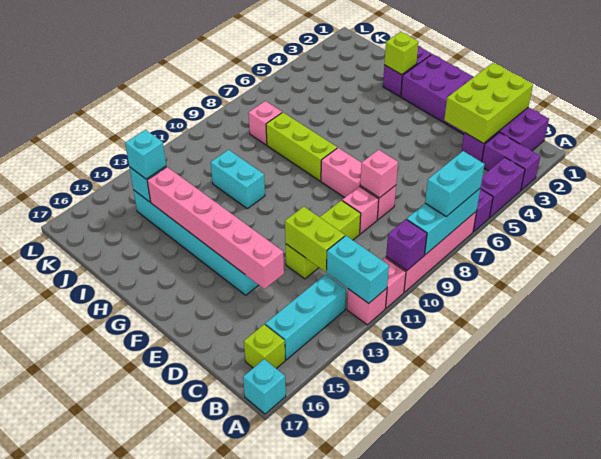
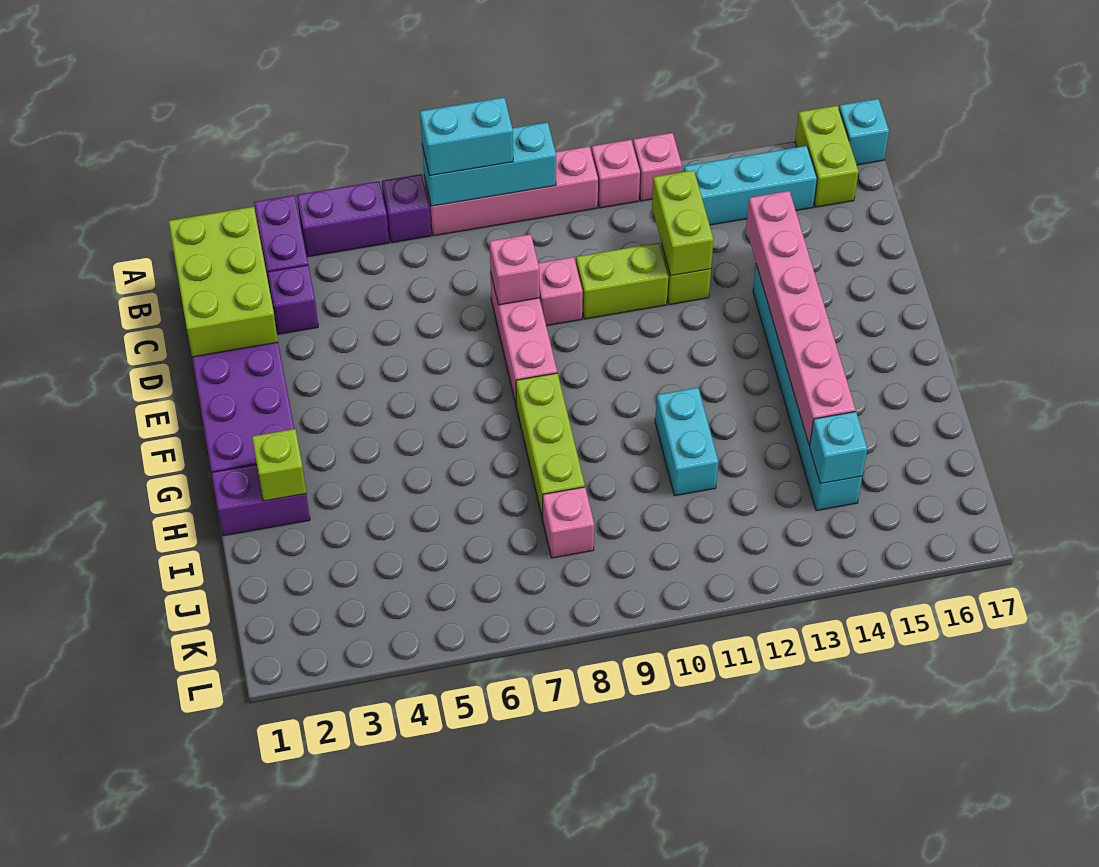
purple brick A10 level 2 -> none
cyan brick A12:B12 level 2 -> none
lime brick B16 level 1 -> lime brick A16:B16 level 1
lime brick C1:D3 level 2 -> lime brick B1:D2 level 2
cyan brick J14 level 3 -> none

